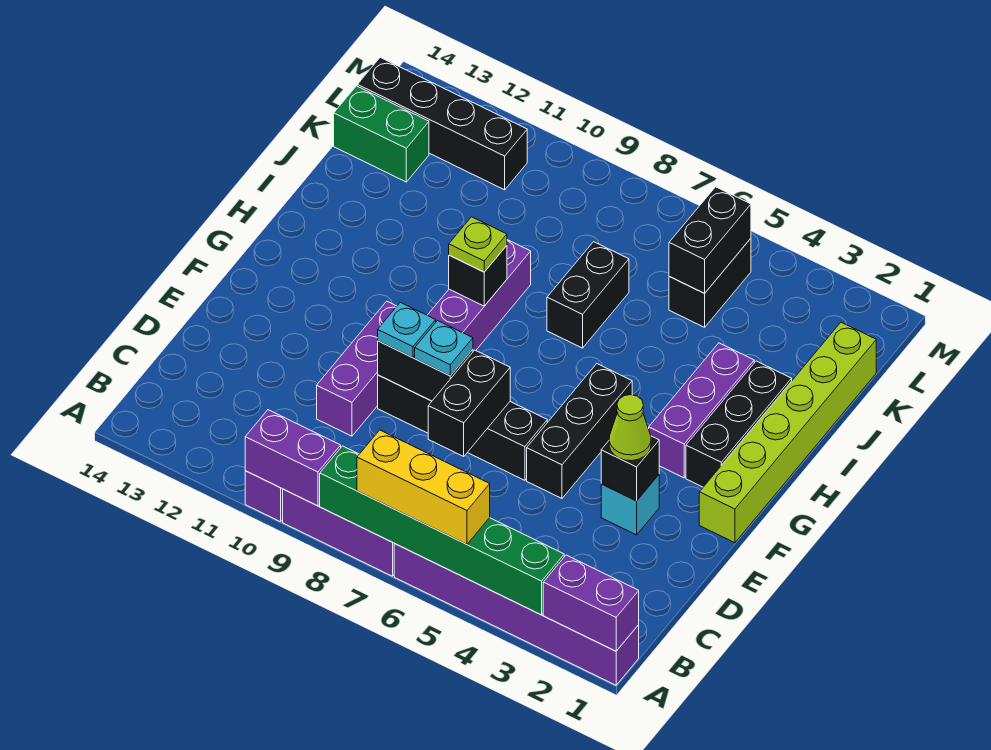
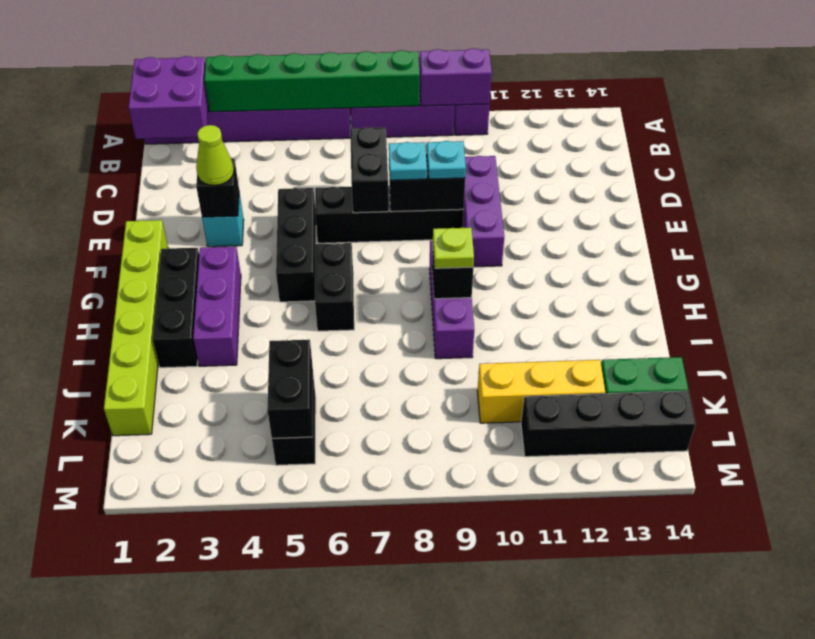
purple brick A1:A2 level 2 -> purple brick A1:B2 level 2
yellow brick A5:A7 level 3 -> yellow brick K10:K12 level 1
black brick I7:J7 level 1 -> black brick G6:H6 level 1

